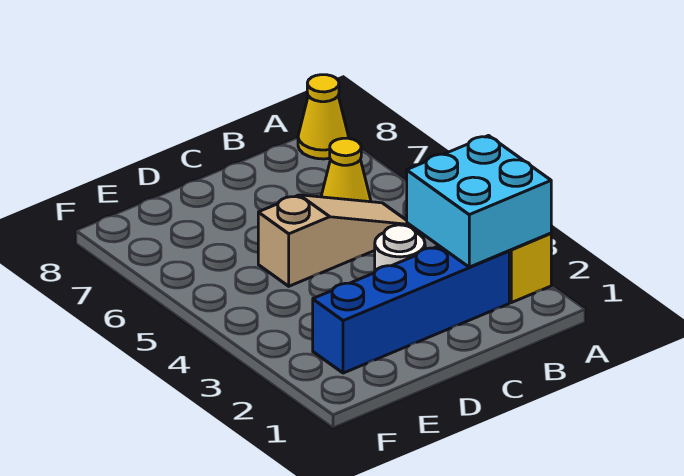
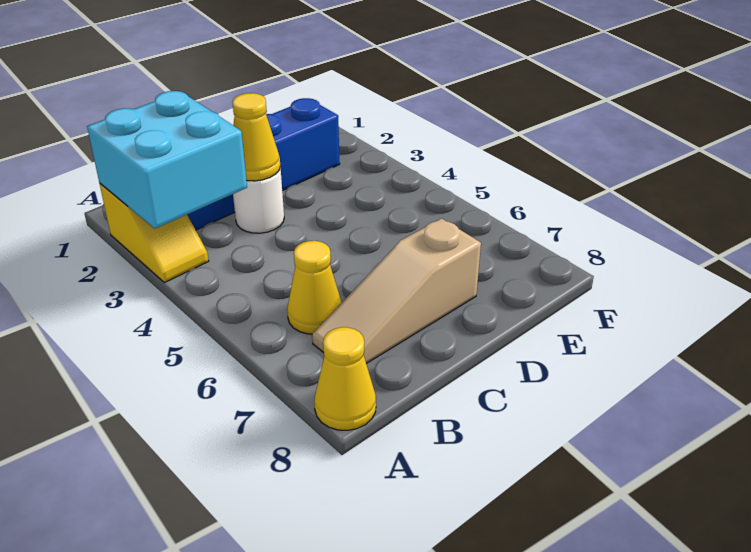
tan slope B5:D5 level 1 top D -> tan slope B7:D7 level 1 top D
none -> yellow cone C3 level 2

